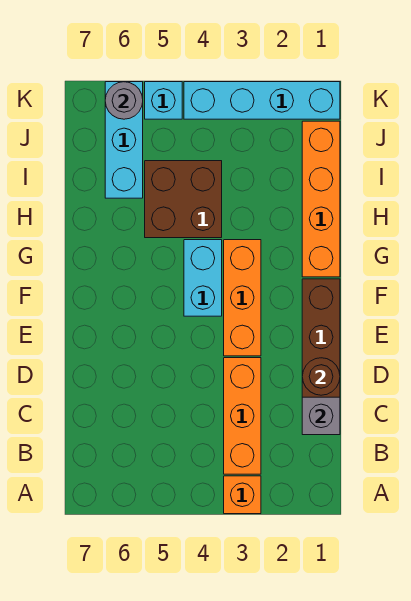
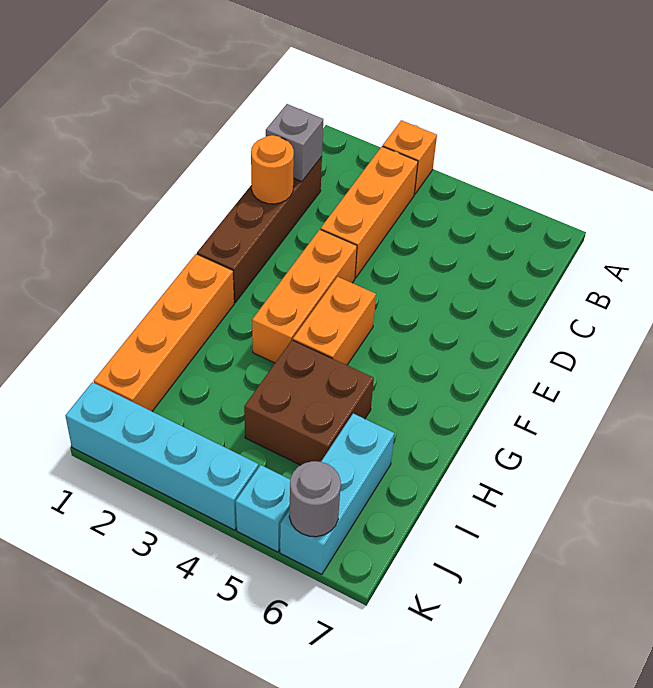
brown round brick D1 level 2 -> orange round brick D1 level 2
cyan brick F4:G4 level 1 -> orange brick F4:G4 level 1

